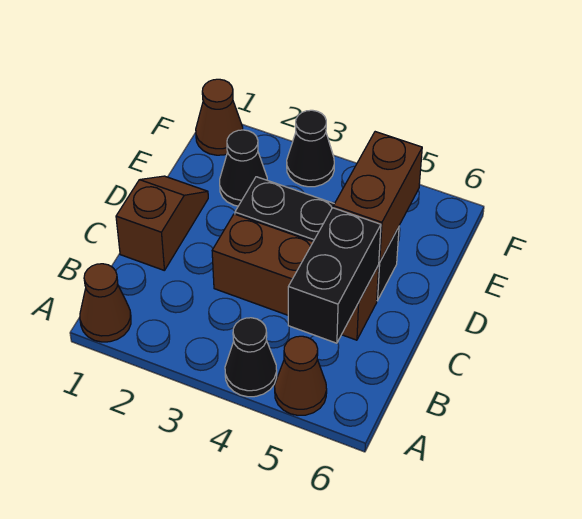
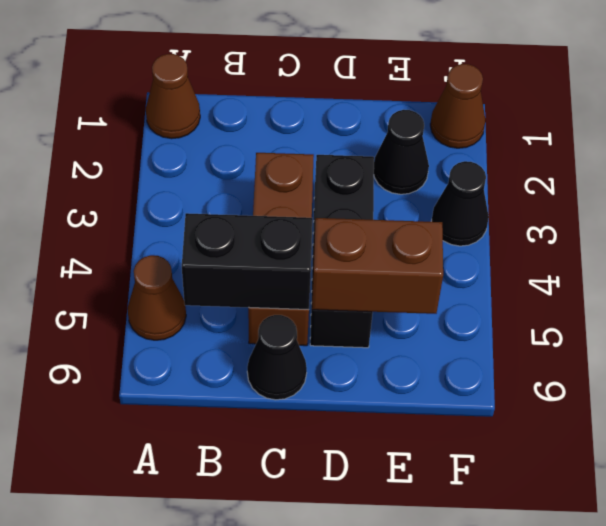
black cone A4 level 1 -> black cone C6 level 1
brown slope C1:D1 level 1 top C -> none

